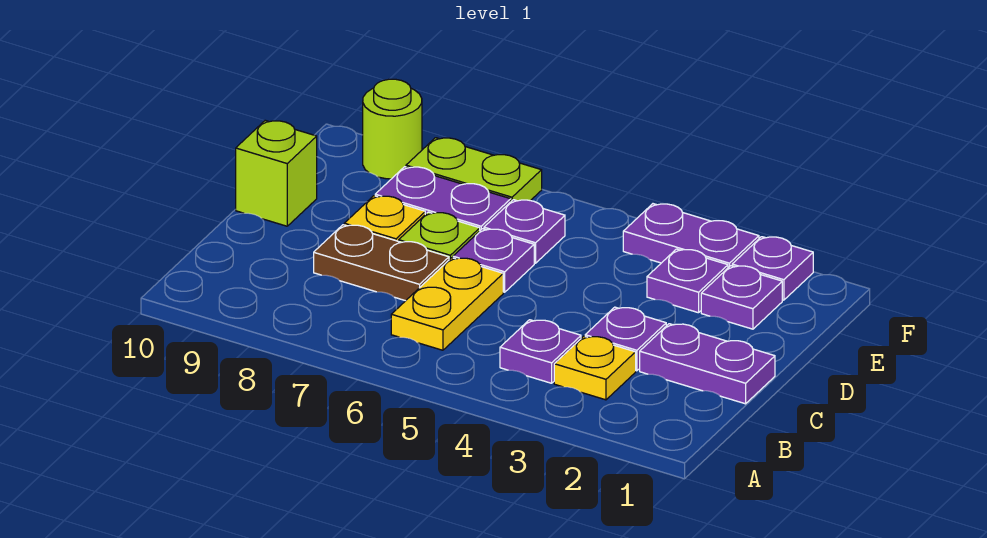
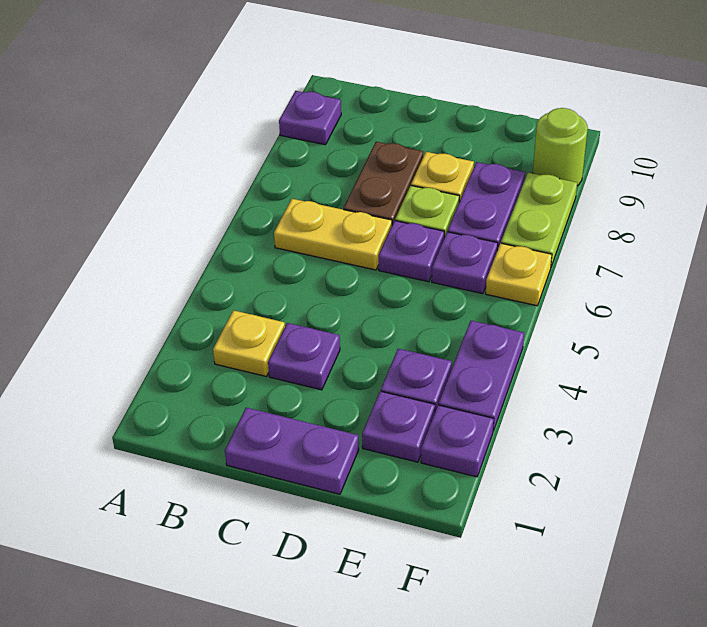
purple plate B4 level 1 -> purple plate A9 level 1
purple plate C1:C2 level 1 -> purple plate C1:D1 level 1
lime brick D10 level 1 -> none
none -> yellow plate F6 level 1

